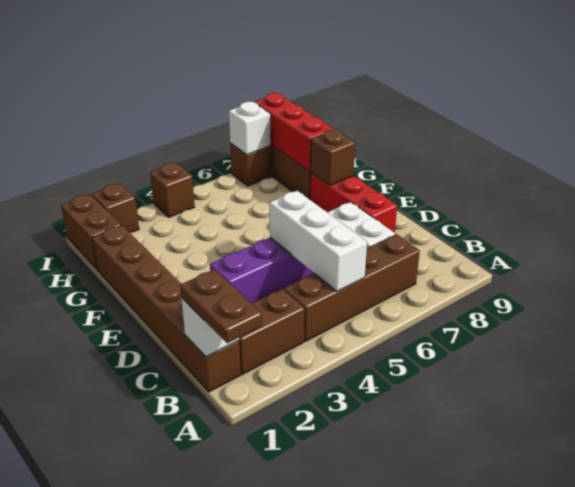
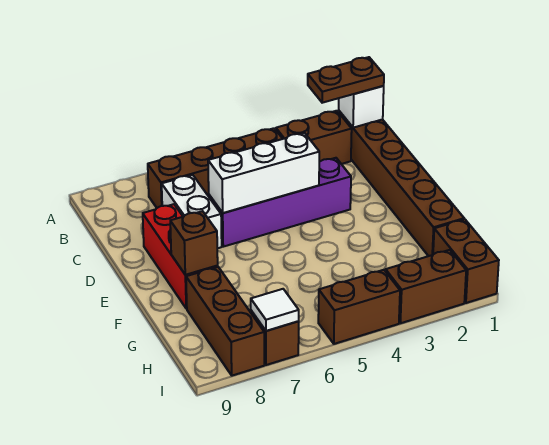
brown plate A1:B1 level 3 -> brown plate B1:B2 level 3
white brick B5:D5 level 2 -> white brick D4:D6 level 2
red brick G8:I8 level 2 -> none
brown brick I2 level 1 -> brown brick I2:I3 level 1
brown brick I4 level 1 -> brown brick I4:I5 level 1
white brick I7 level 2 -> white tile I7 level 2

